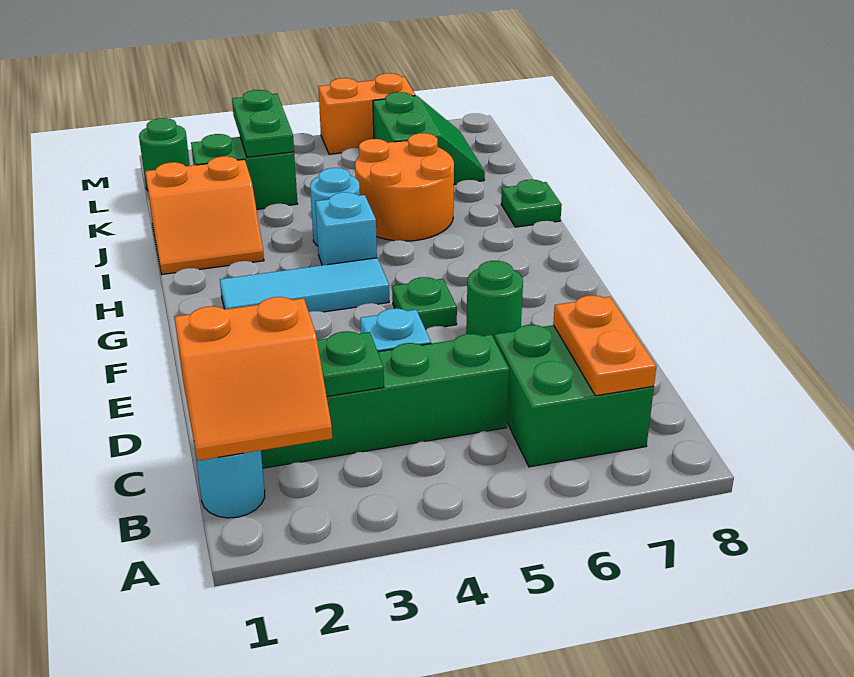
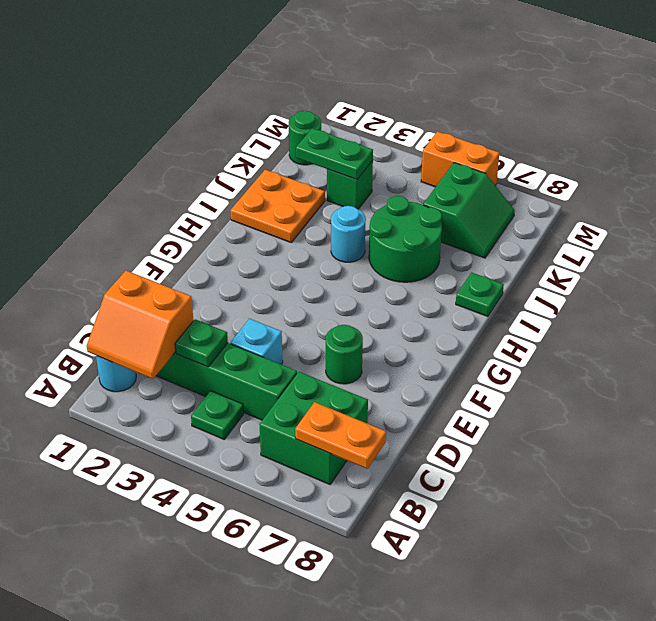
orange plate B7:C7 level 2 -> orange plate B7:B8 level 2
green plate F5 level 1 -> green plate B4 level 1
cyan tile G2:G4 level 1 -> none
cyan brick H4 level 1 -> none
orange slope I1:J2 level 1 top J -> orange plate I1:J2 level 1
orange round brick I5:J6 level 1 -> green round brick I5:J6 level 1
green brick K2:K3 level 1 -> green brick K3 level 1
green plate K3:L3 level 2 -> green plate K2:K3 level 2

